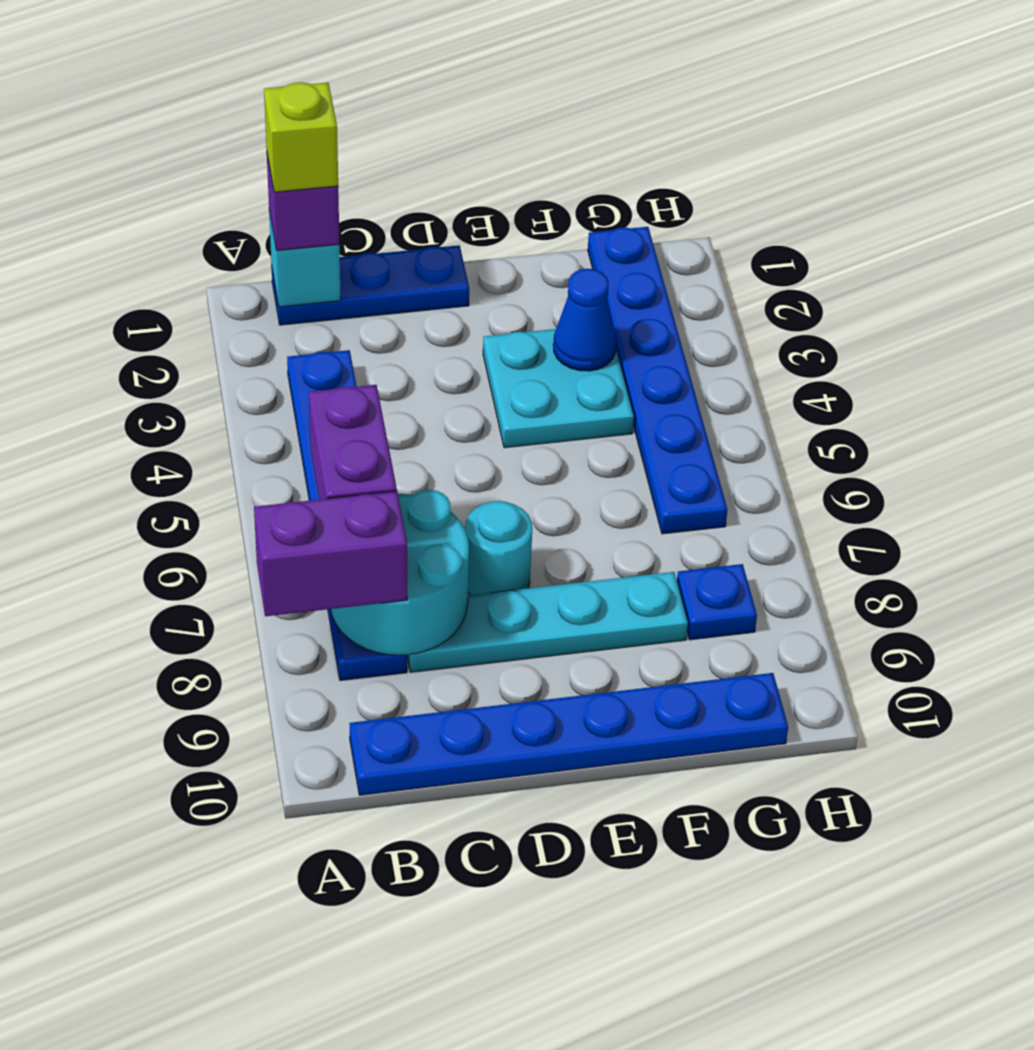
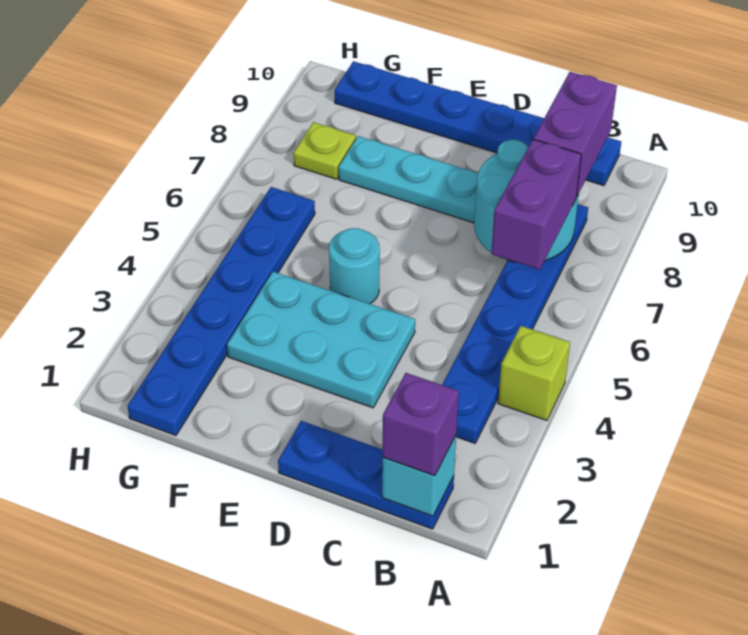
purple brick A8:B8 level 3 -> purple brick B8:B9 level 3
lime brick B1 level 4 -> lime brick A4 level 1
cyan round brick D7 level 1 -> cyan round brick E5 level 1
cyan plate E3:F4 level 1 -> cyan plate D3:F4 level 1
blue cone F3 level 2 -> none
blue plate G8 level 1 -> lime plate G8 level 1

